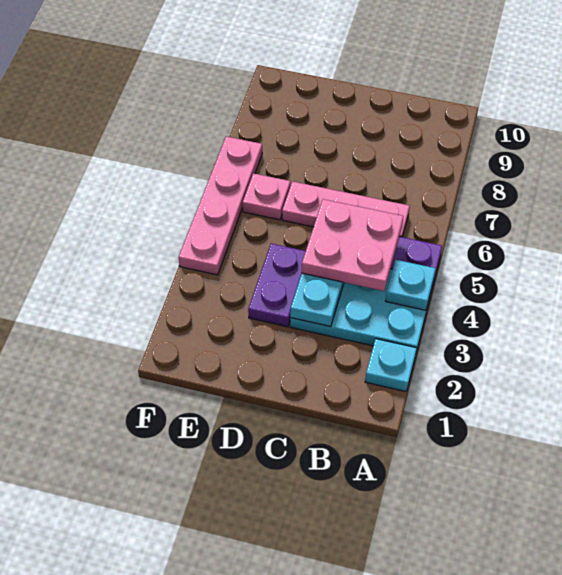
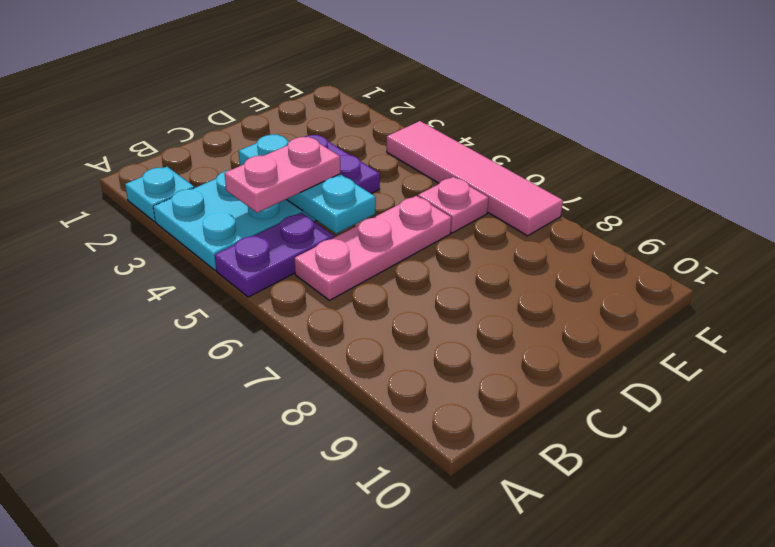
cyan plate A4 level 2 -> none
pink plate B4:C5 level 3 -> pink plate B4:C4 level 3
pink plate F4:F7 level 1 -> pink tile F4:F7 level 1

